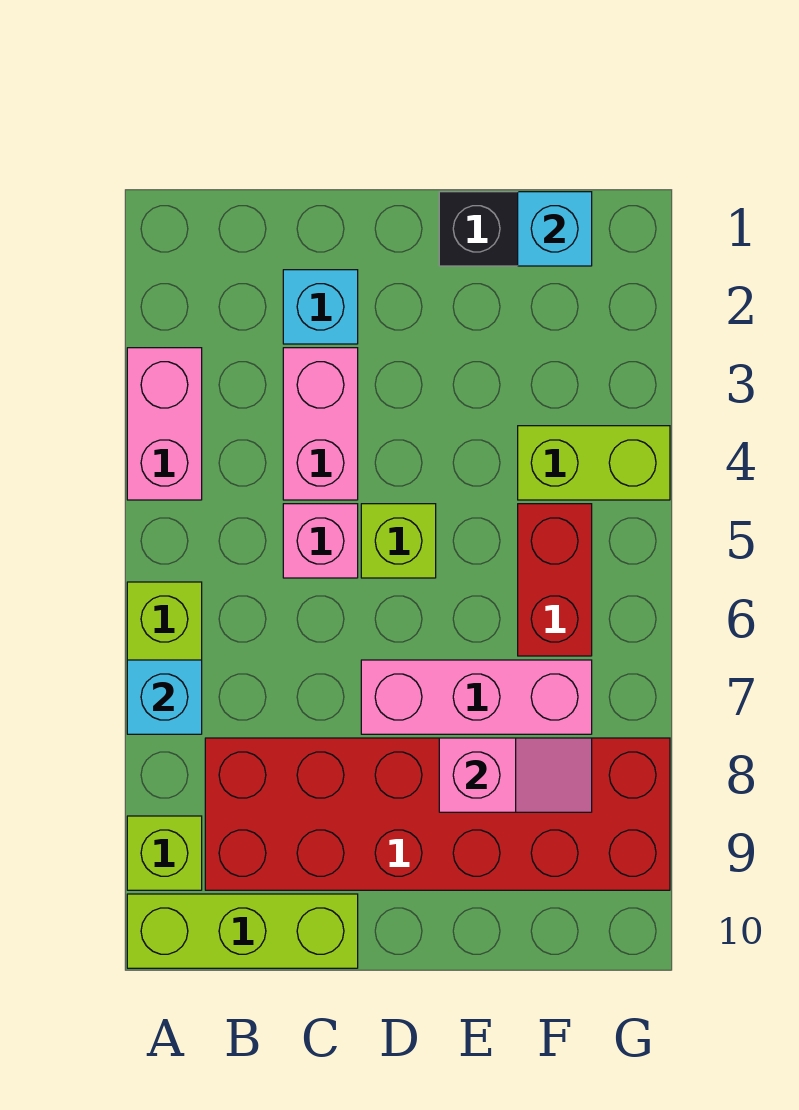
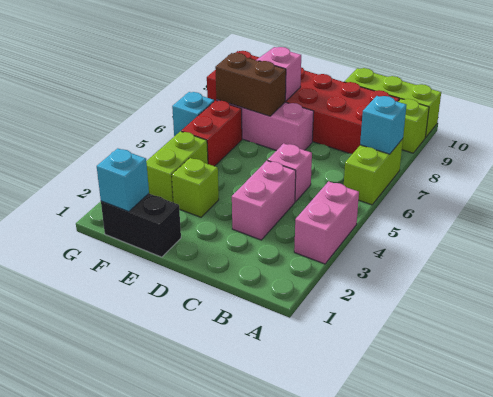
cyan brick C2 level 1 -> cyan brick G6 level 1
lime brick D5 level 1 -> lime brick E3 level 1
none -> brown brick E7:F7 level 2
lime brick F4:G4 level 1 -> lime brick F3:F4 level 1

